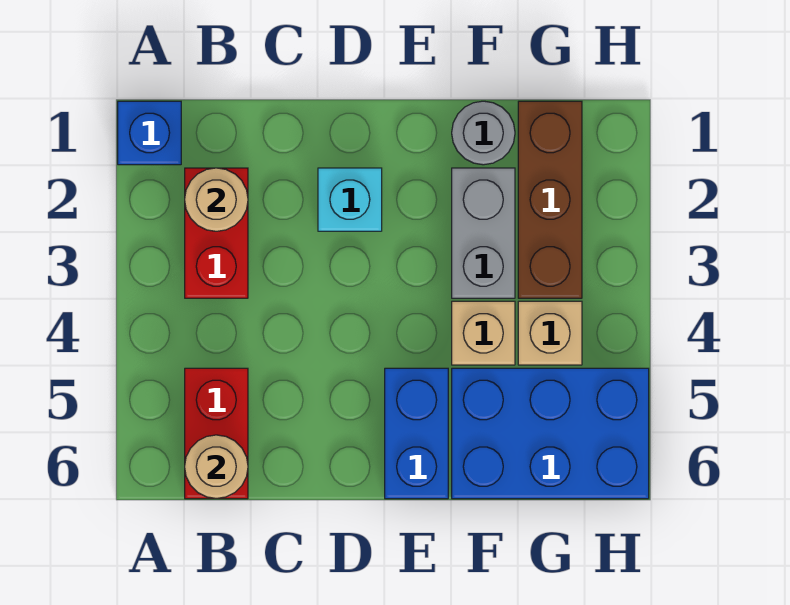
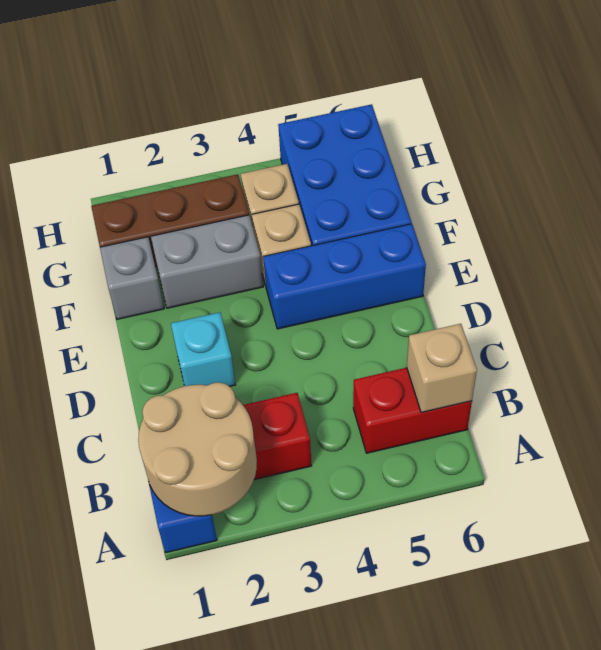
tan round brick B2 level 2 -> tan round brick A1:B2 level 2
tan round brick B6 level 2 -> tan brick B6 level 2
blue brick E5:E6 level 1 -> blue brick E4:E6 level 1
grey round brick F1 level 1 -> grey brick F1 level 1

